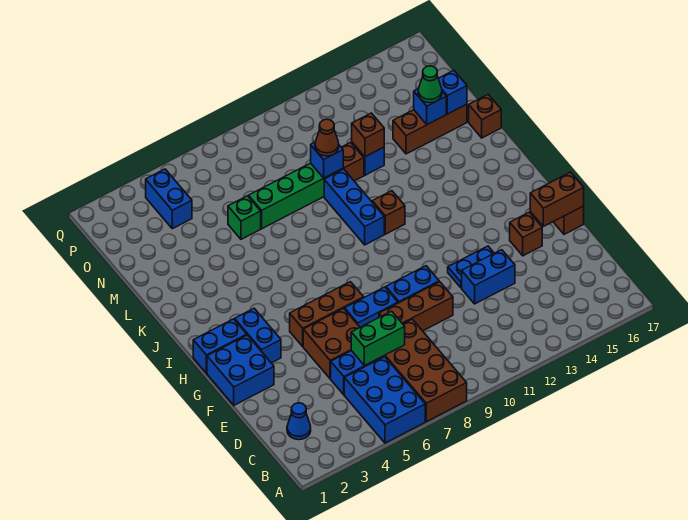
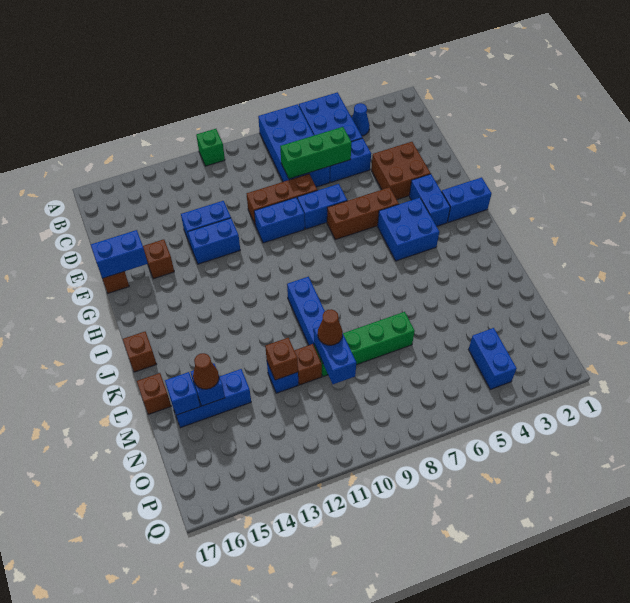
brown brick A7:D8 level 1 -> blue brick A7:D8 level 1
blue cone C2 level 1 -> blue cone B4 level 1
green brick D6:D7 level 2 -> green brick D6:D8 level 2
brown brick E5:F6 level 1 -> brown brick E3:F4 level 1
blue brick F1:G2 level 1 -> blue brick H4:I5 level 1
blue plate F12:F13 level 1 -> blue brick F12:F13 level 1
brown brick F16:F17 level 2 -> blue brick F16:F17 level 2
brown brick J11 level 1 -> brown brick J17 level 1
green brick M6 level 1 -> green brick A11 level 1
blue brick M10 level 2 -> blue brick M10:N10 level 2
brown brick M14:M16 level 1 -> blue brick M14:M16 level 1
green cone M15 level 3 -> brown cone M15 level 3

